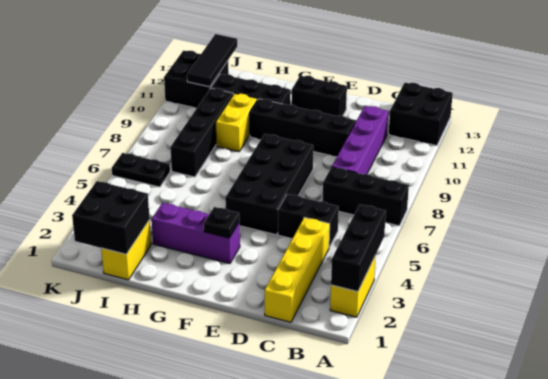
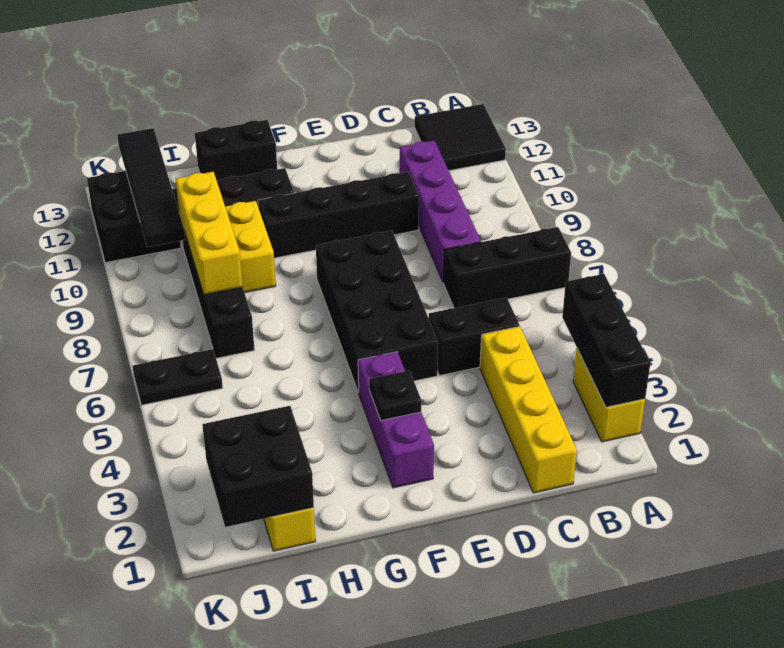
black brick A12:B13 level 1 -> black tile A12:B13 level 1
black brick E12:F12 level 1 -> black brick G13:H13 level 1
purple brick F3:H3 level 1 -> purple brick F2:F4 level 1
none -> yellow brick I8:I10 level 2
black tile J11:J13 level 2 -> black tile J10:J13 level 2

